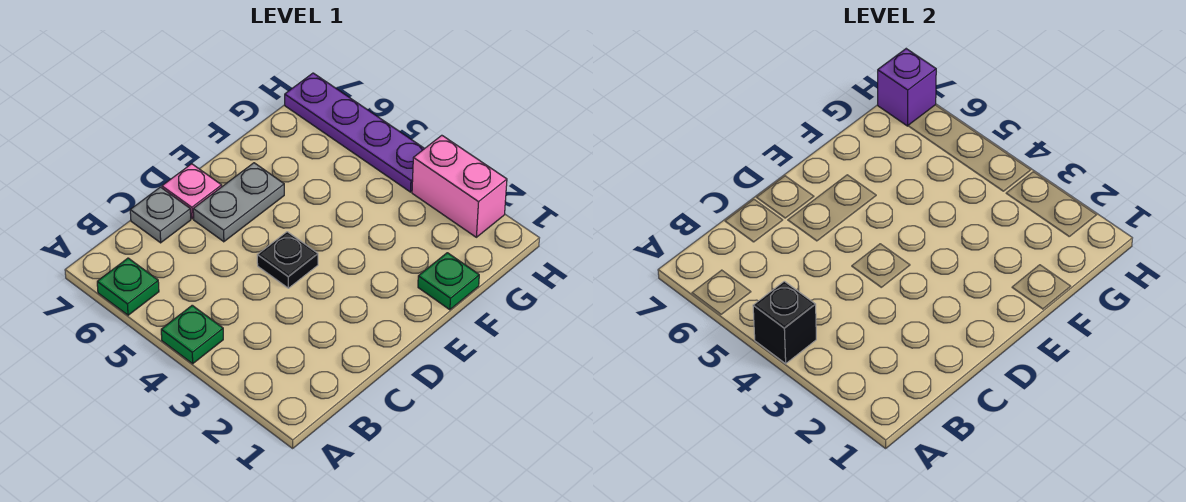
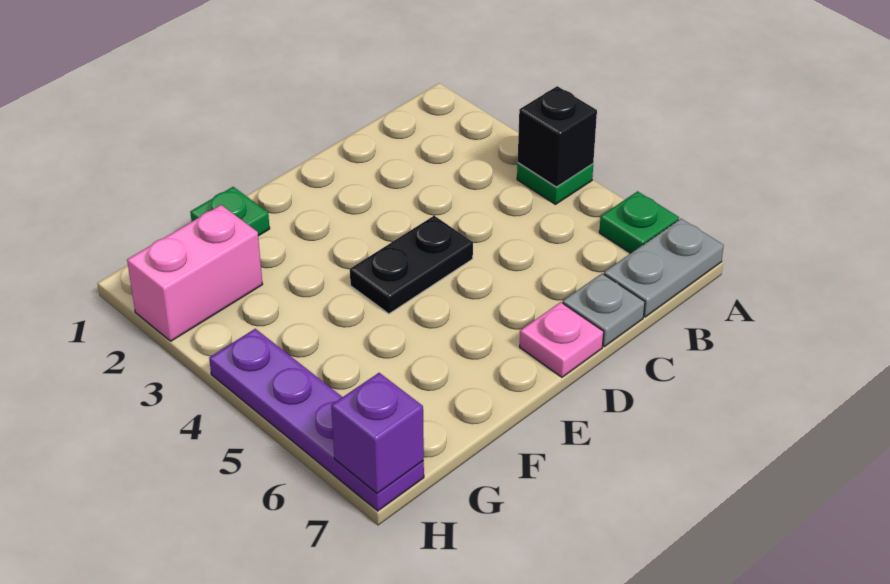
black plate D4 level 1 -> black plate D4:E4 level 1
grey plate D6:E6 level 1 -> grey plate A7:B7 level 1
pink brick H2:H3 level 1 -> pink brick G2:H2 level 1

